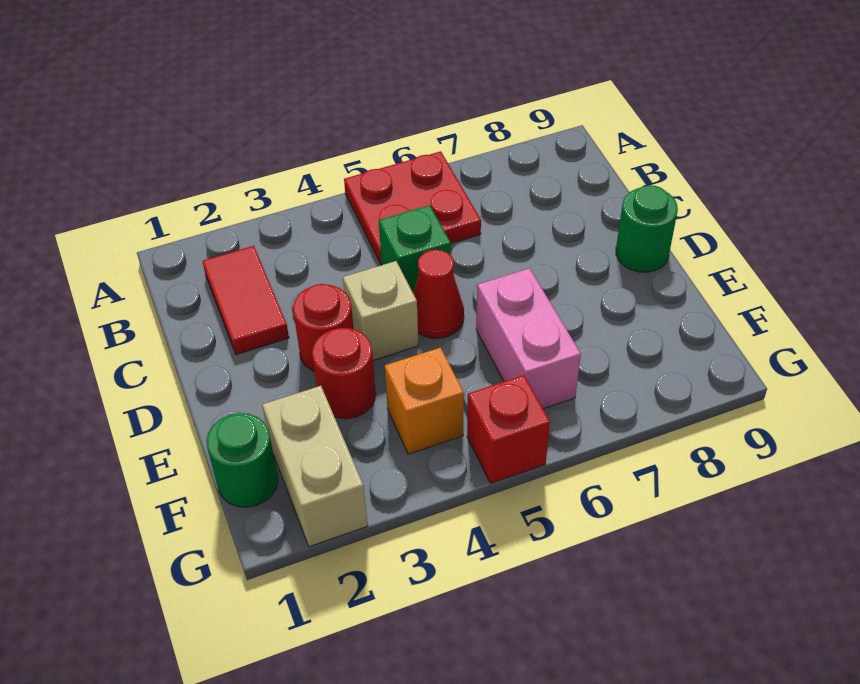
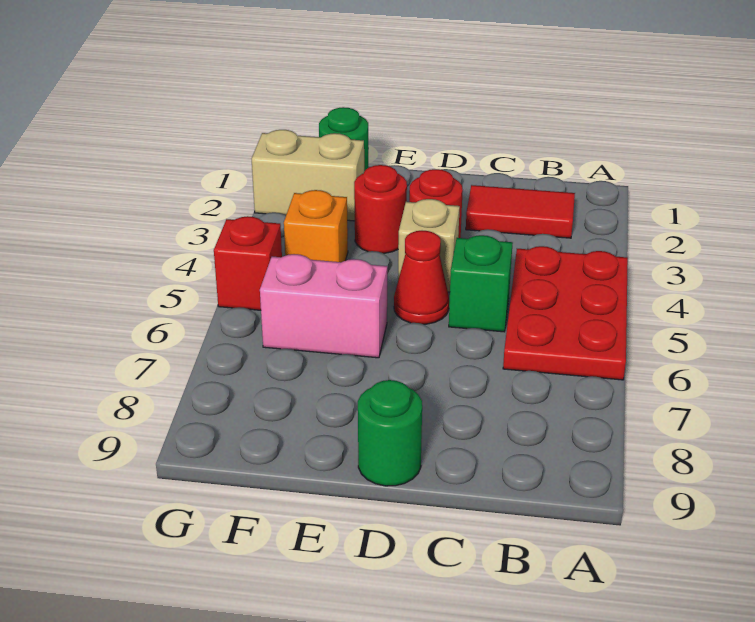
red plate A5:B6 level 1 -> red plate A4:B6 level 1

